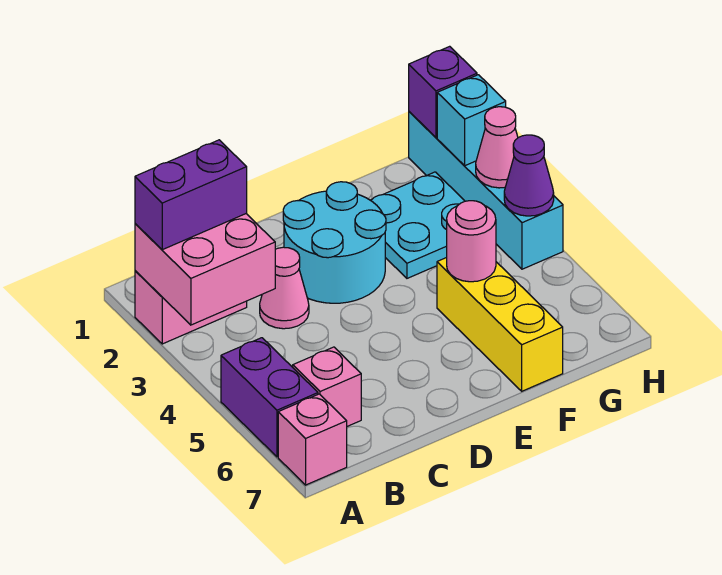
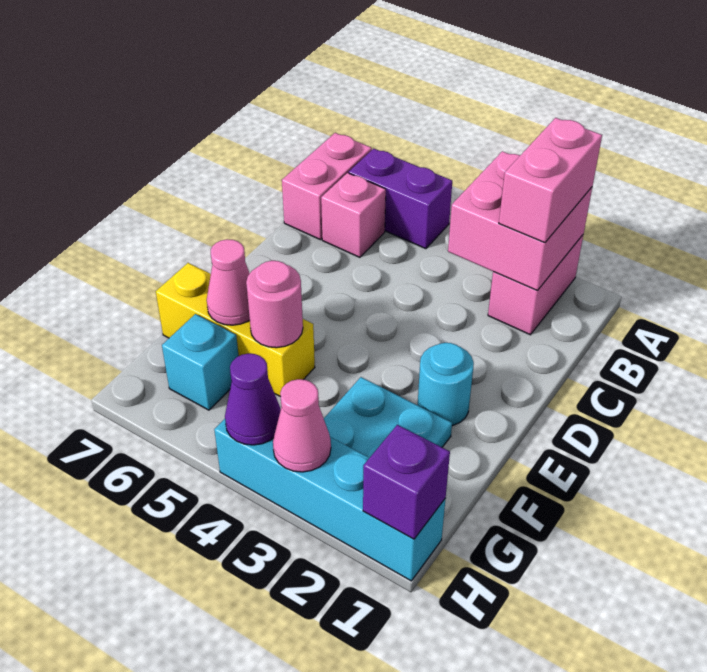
purple brick A2:B2 level 3 -> pink brick A2:B2 level 3
pink brick A7 level 1 -> pink brick A7:B7 level 1
pink cone C3 level 1 -> pink cone F6 level 2
cyan round brick D2:E3 level 1 -> cyan round brick E2 level 1
cyan brick H2 level 2 -> cyan brick G6 level 1

